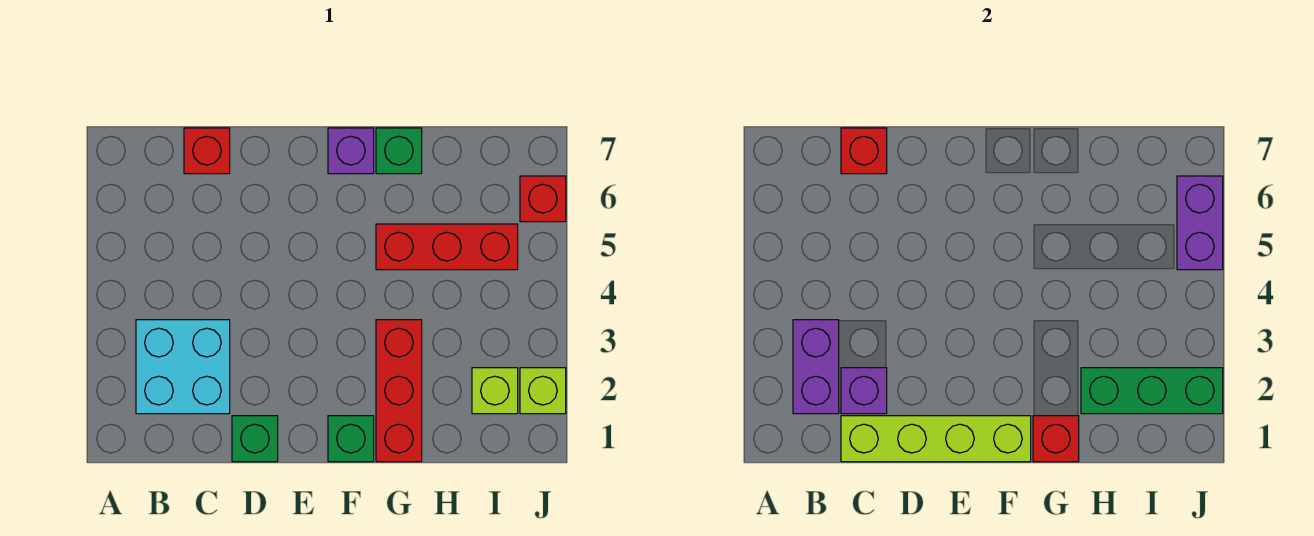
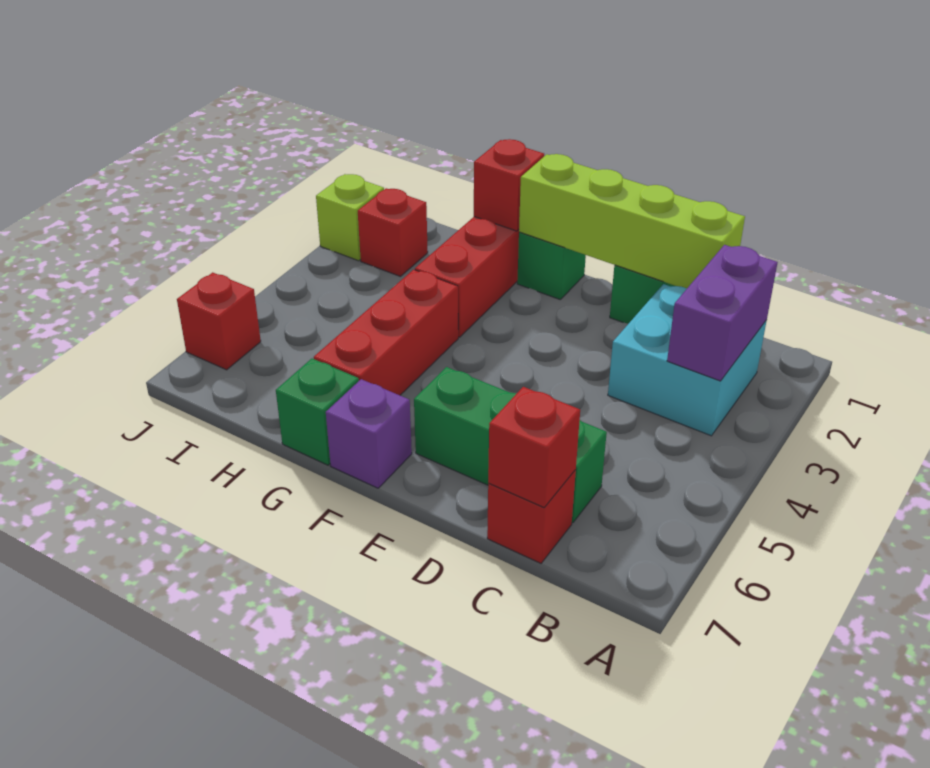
purple brick C2 level 2 -> none
red brick G5:I5 level 1 -> red brick G4:G6 level 1
green brick H2:J2 level 2 -> green brick C6:E6 level 1
lime brick I2 level 1 -> red brick I2 level 1
purple brick J5:J6 level 2 -> none

